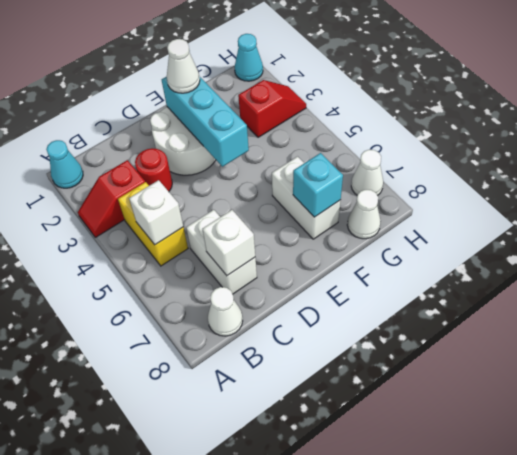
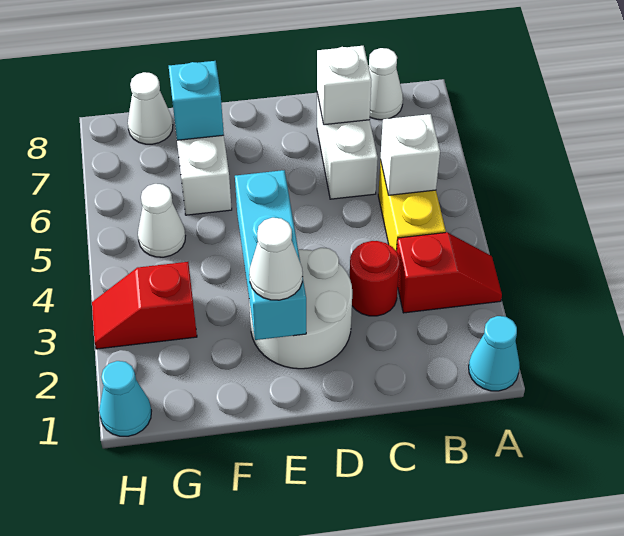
white cone H7 level 1 -> white cone G5 level 1

